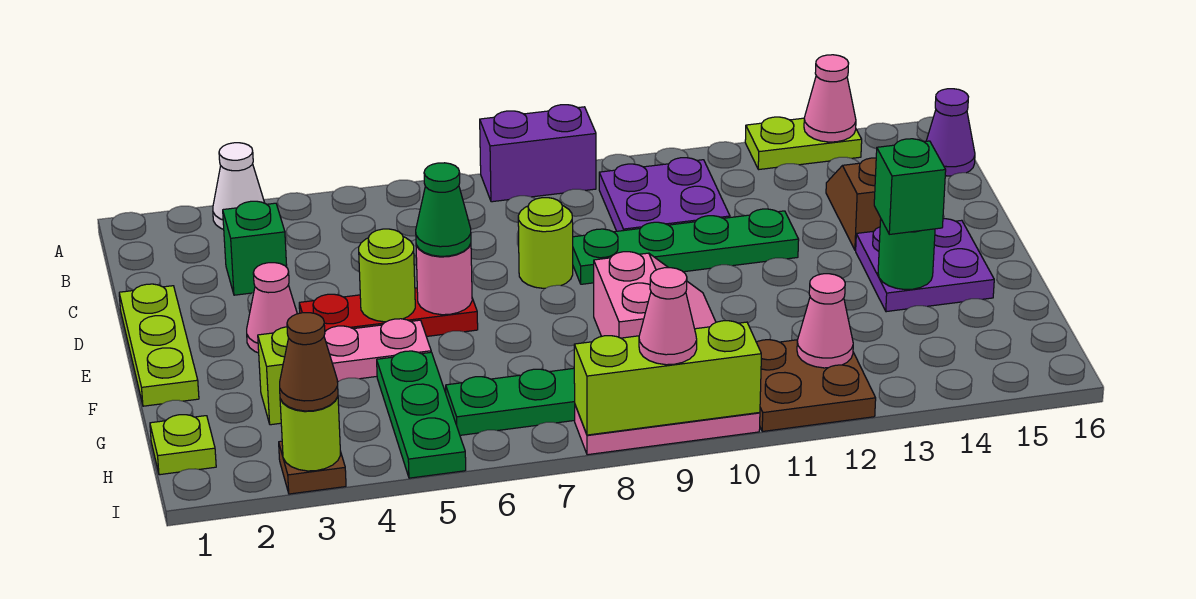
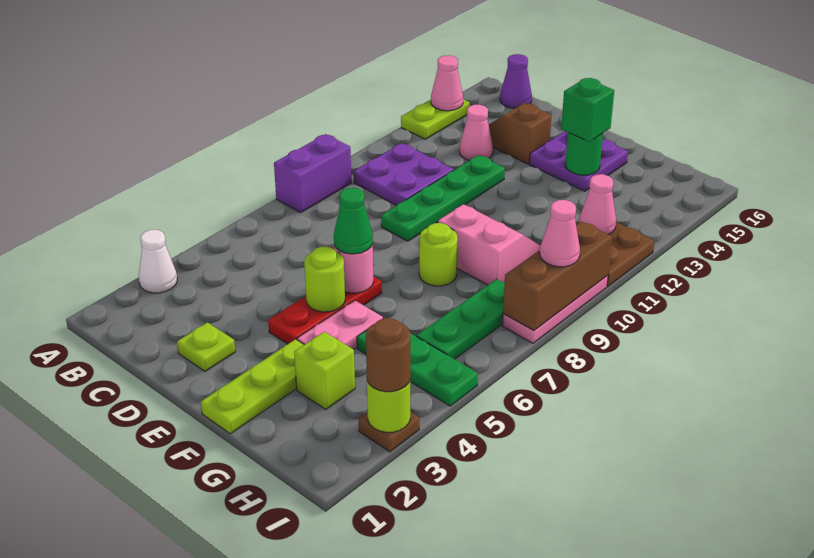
green brick C3 level 1 -> none
lime plate D1:F1 level 1 -> lime plate F1:F3 level 1
lime round brick D8 level 1 -> lime round brick F8 level 1
pink cone E3 level 1 -> pink cone C13 level 1
lime plate H1 level 1 -> lime plate D2 level 1
brown cone I3 level 3 -> brown round brick I3 level 3
lime brick I8:I10 level 2 -> brown brick I8:I10 level 2

